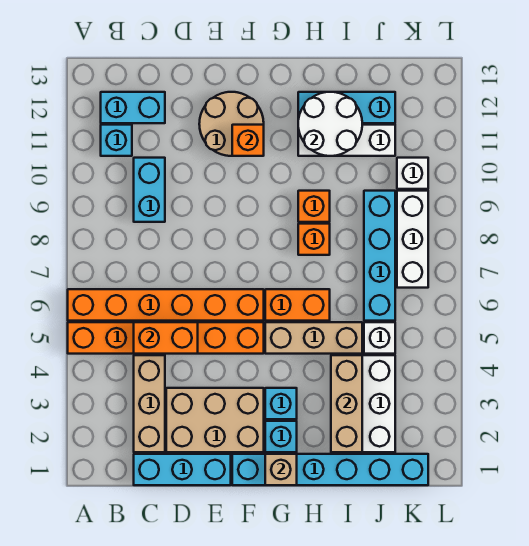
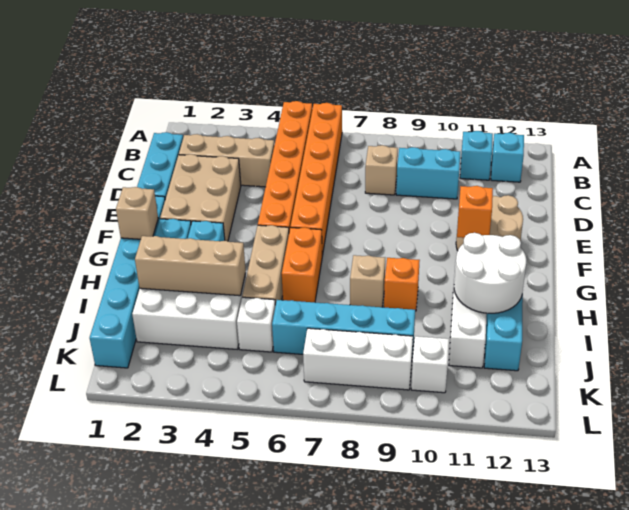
cyan brick B12:C12 level 1 -> cyan brick B12 level 1
orange brick C5:D5 level 2 -> none
none -> tan brick C8 level 1
orange brick H8 level 1 -> tan brick H8 level 1

